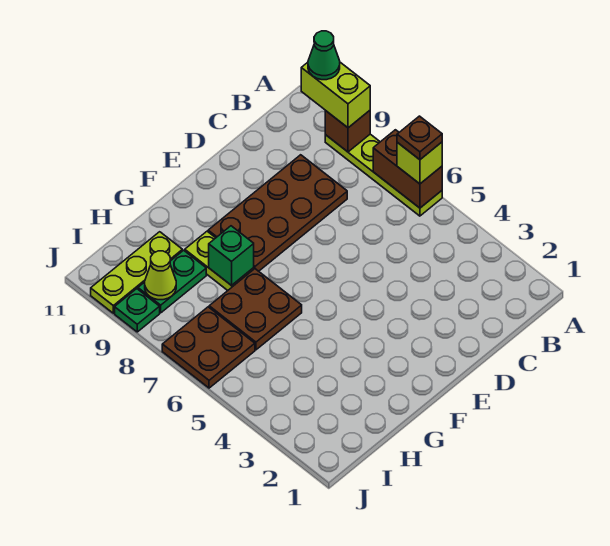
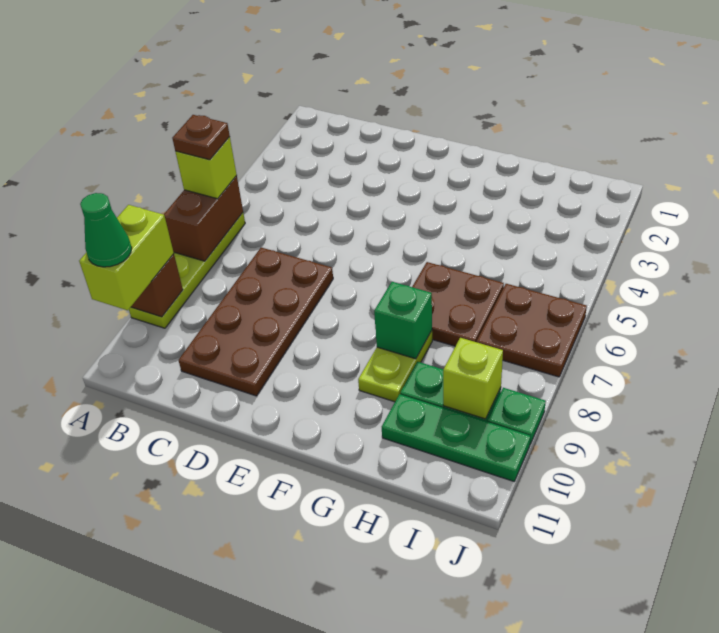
brown plate C8:F9 level 1 -> brown plate C7:D10 level 1
lime plate H10:J10 level 1 -> green plate H10:J10 level 1
lime cone I9 level 2 -> lime brick I9 level 2

